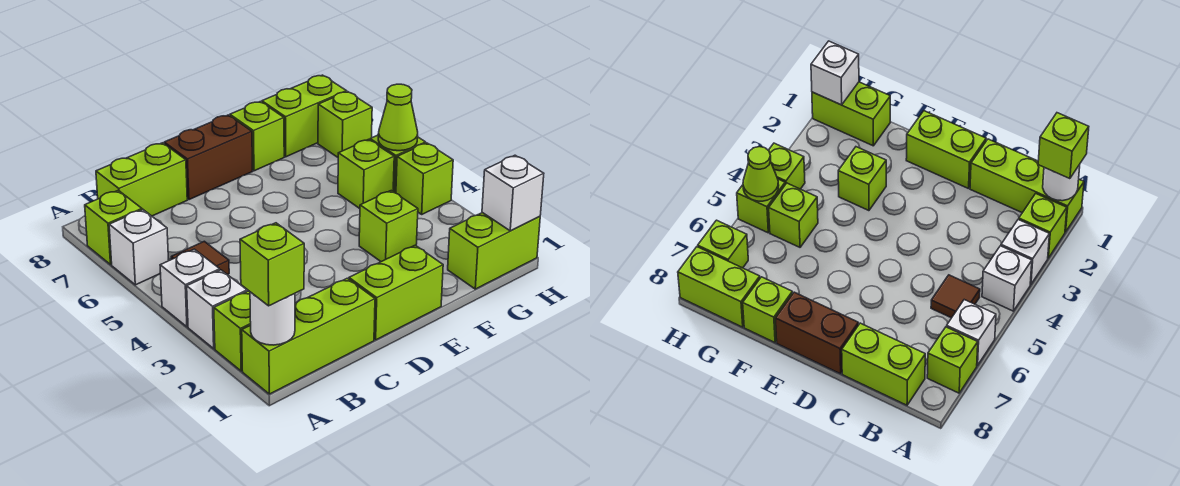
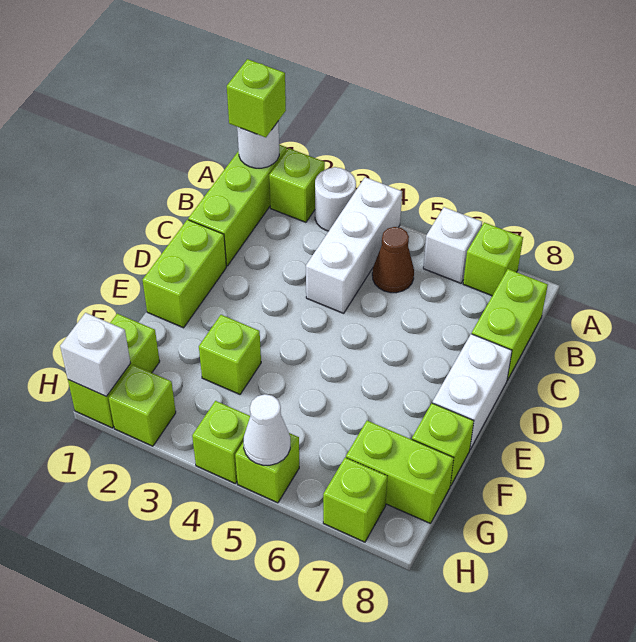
white brick A3 level 1 -> white round brick A3 level 1
white brick A4 level 1 -> white brick A4:C4 level 1
brown tile B5 level 1 -> brown cone B5 level 1
brown brick D8:E8 level 1 -> white brick D8:E8 level 1
lime brick G5 level 1 -> lime brick H2 level 1
lime brick G8:H8 level 1 -> lime brick G7:G8 level 1
lime cone H5 level 2 -> white cone H5 level 2

